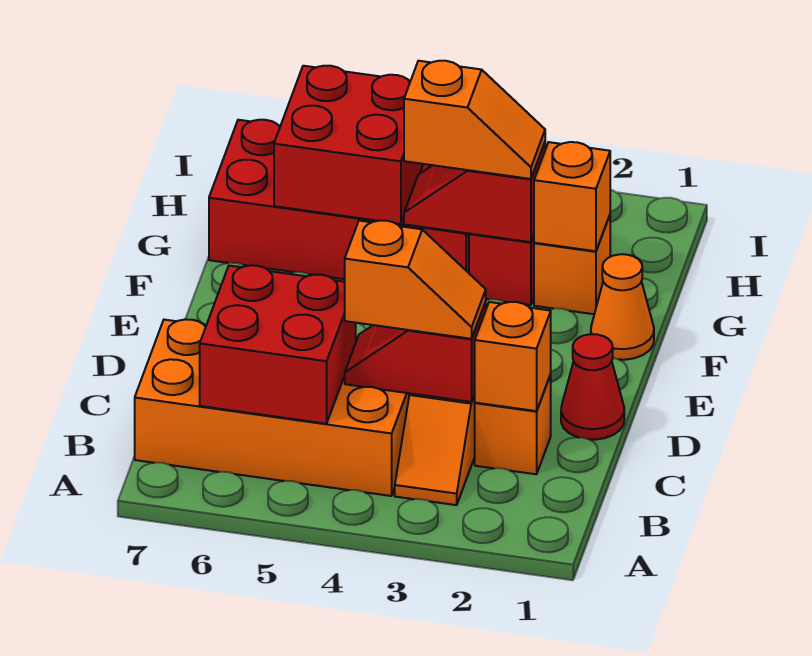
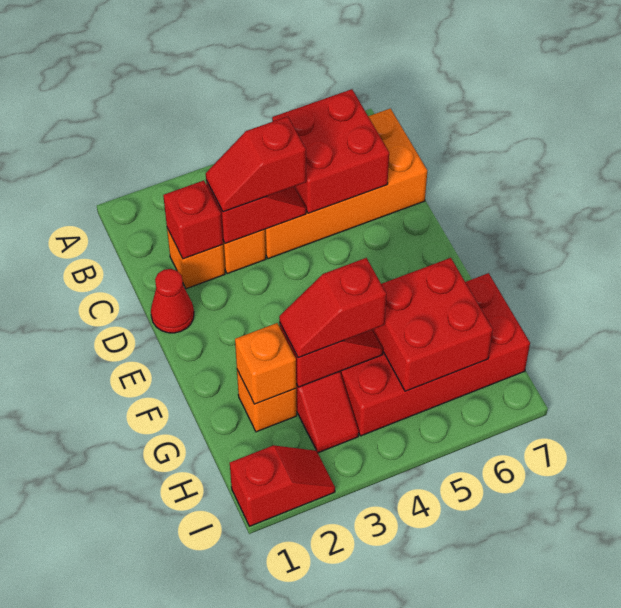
orange brick C2 level 2 -> red brick C2 level 2
orange slope C3:C4 level 3 top 4 -> red slope C3:C4 level 3 top 4
orange cone F1 level 1 -> none
orange slope G3:G4 level 3 top 4 -> red slope G3:G4 level 3 top 4
none -> red slope I1:I2 level 1 top 1

